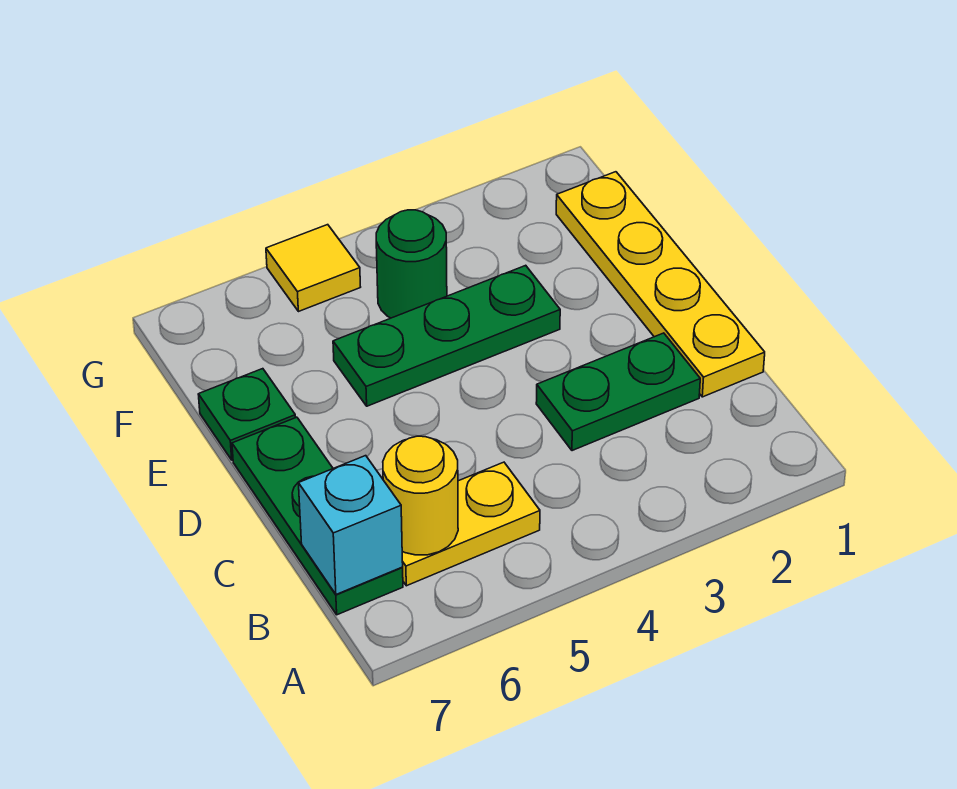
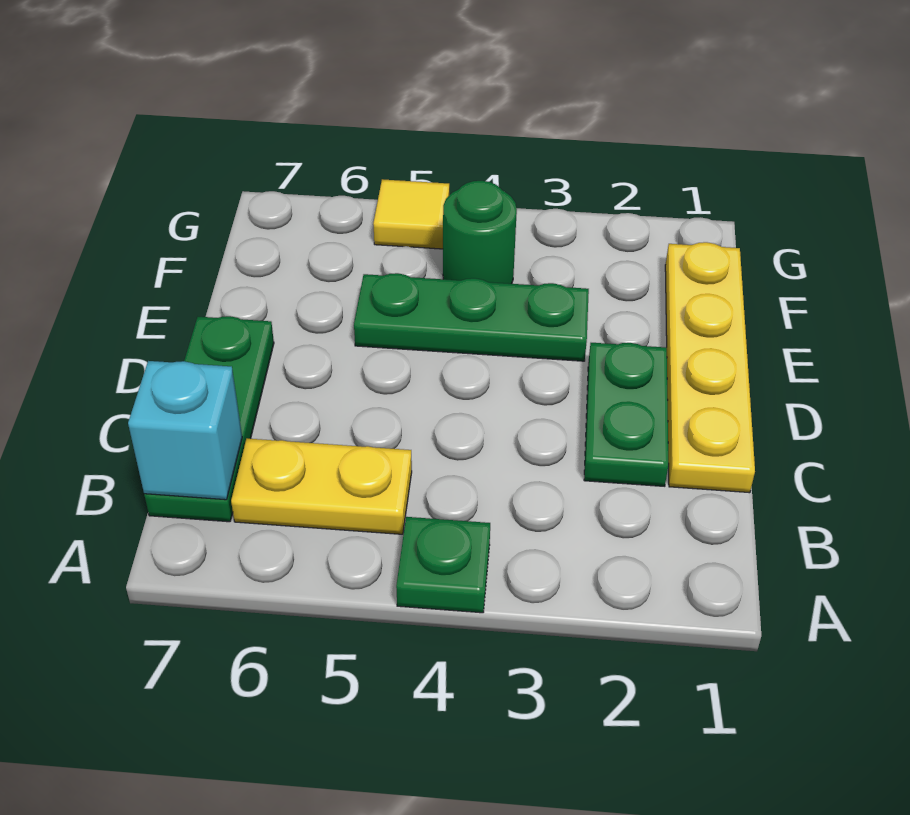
yellow round brick B6 level 2 -> none
green plate C2:C3 level 1 -> green plate C2:D2 level 1
green plate E7 level 1 -> green plate A4 level 1

